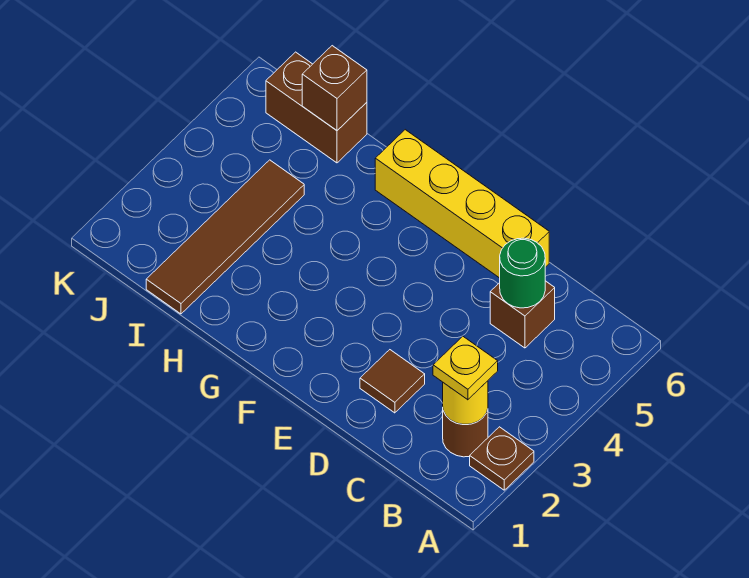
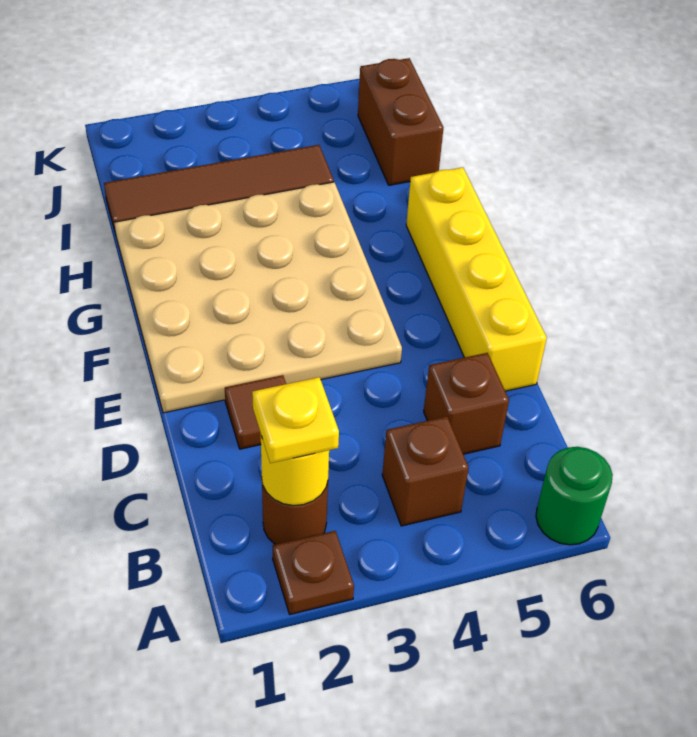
green round brick C5 level 2 -> green round brick A6 level 1
none -> tan plate E1:H4 level 1
brown brick I6 level 2 -> brown brick B4 level 1

